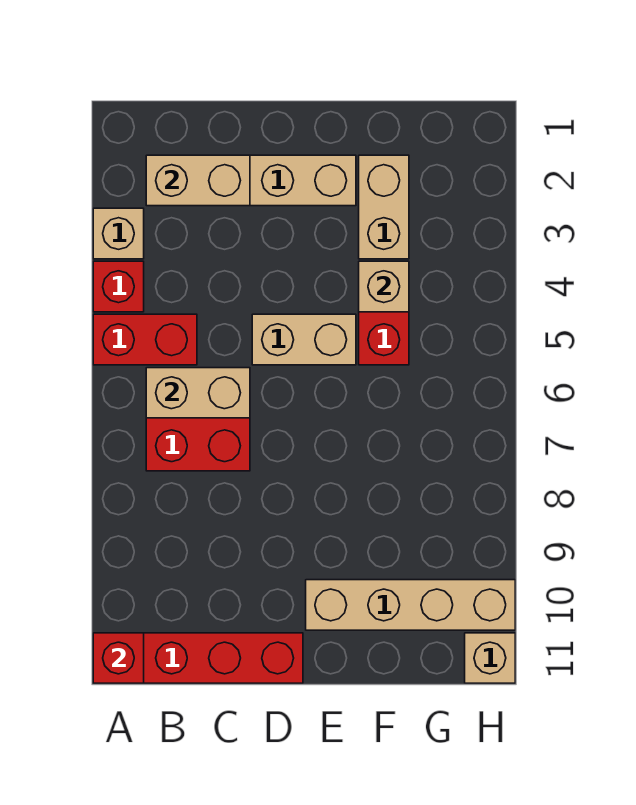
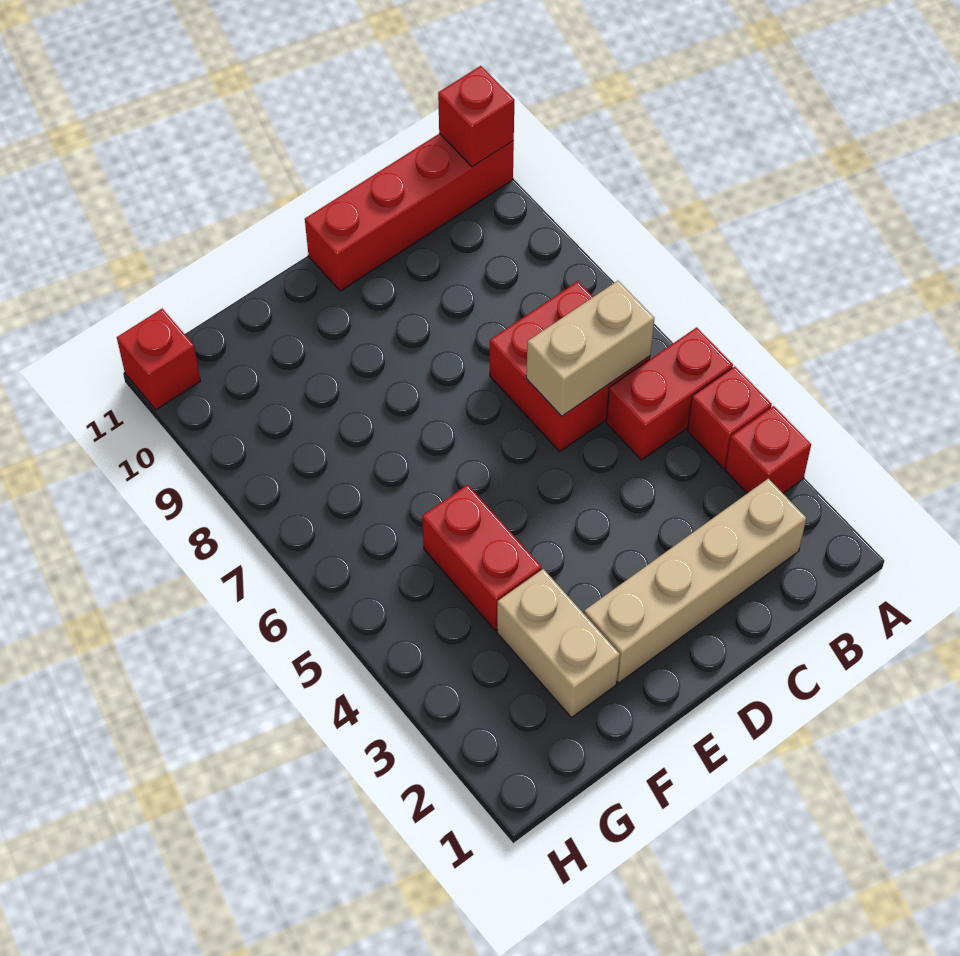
tan brick A3 level 1 -> red brick A3 level 1
tan brick B2:C2 level 2 -> none
tan brick D5:E5 level 1 -> none
tan brick E10:H10 level 1 -> none
tan brick F4 level 2 -> none
tan brick H11 level 1 -> red brick H11 level 1

